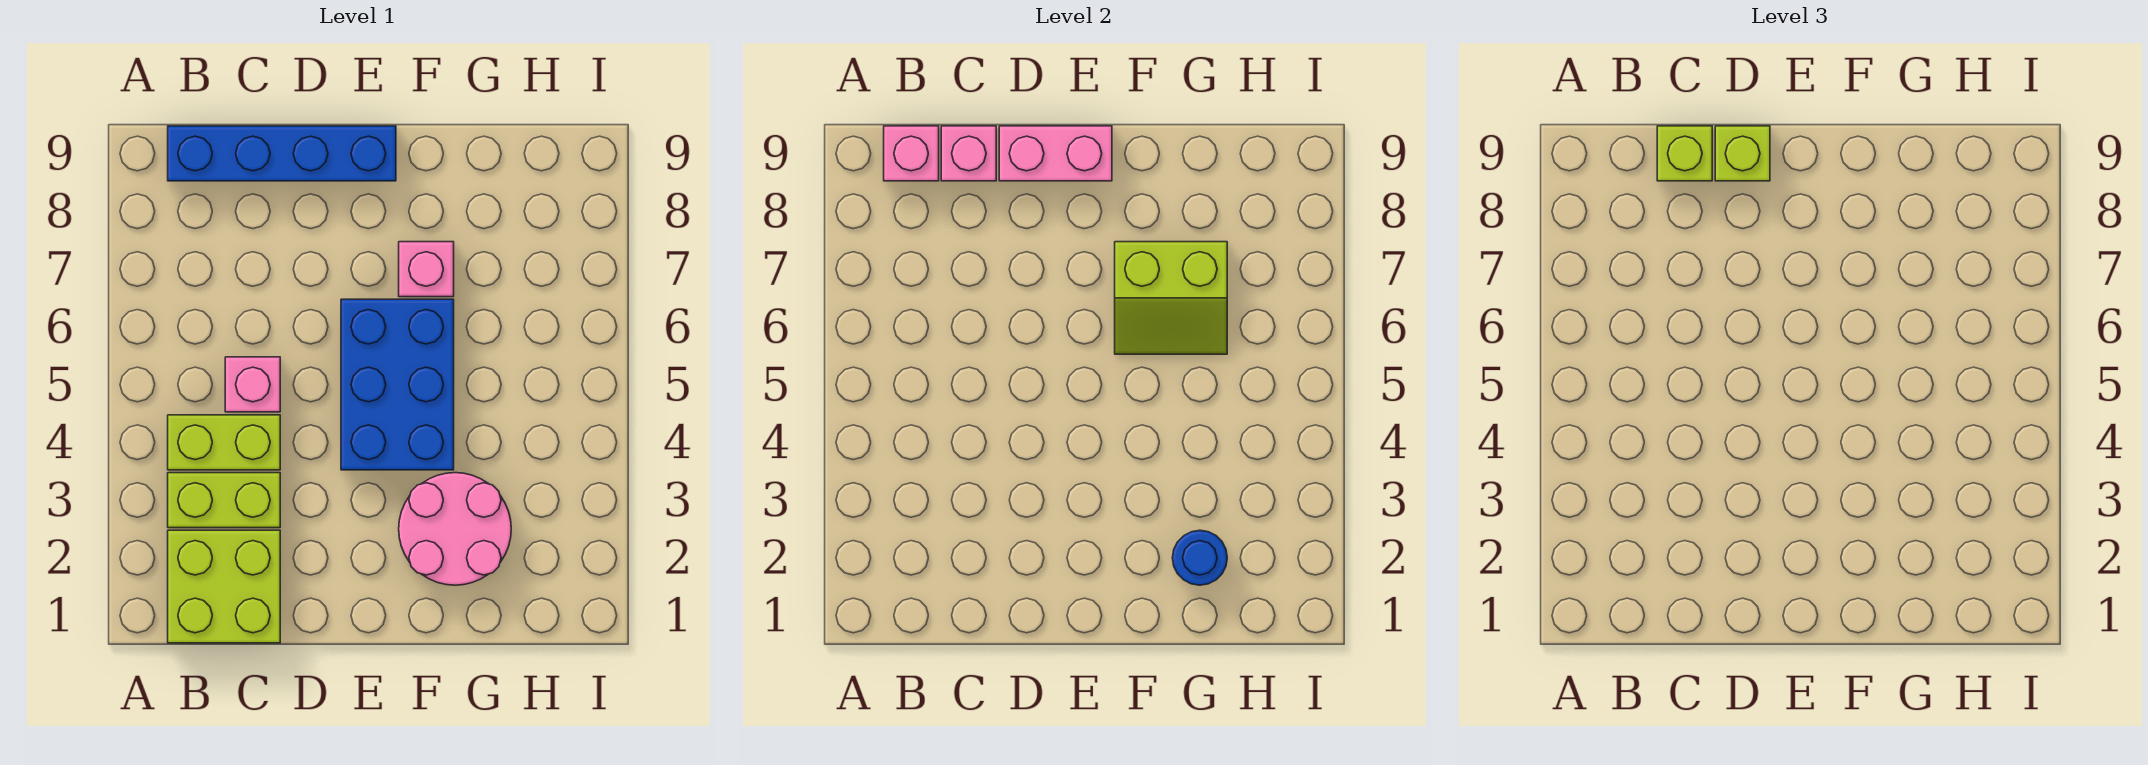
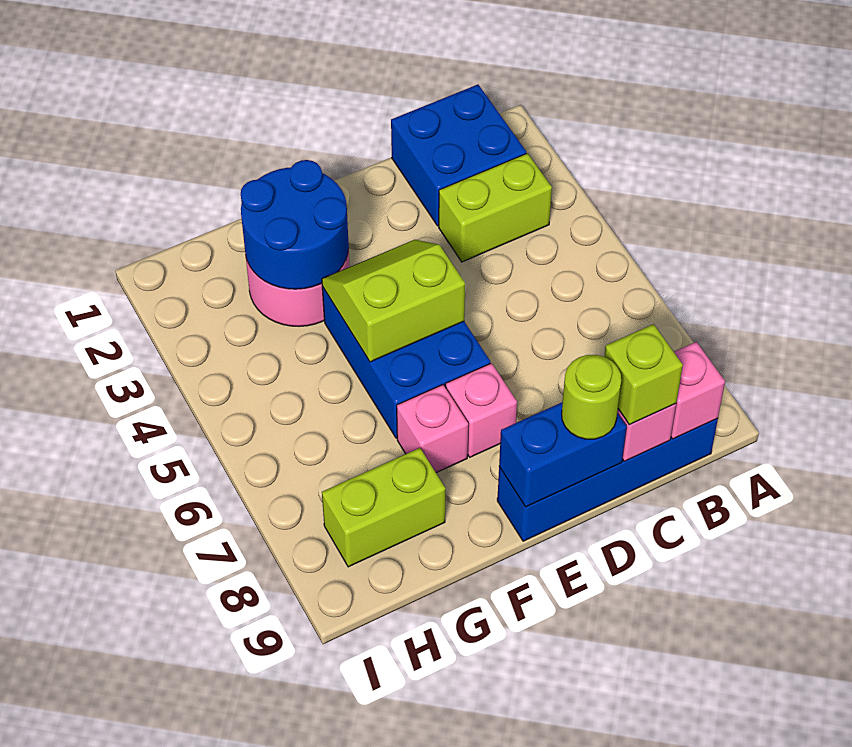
lime brick B1:C2 level 1 -> blue brick B1:C2 level 1
lime brick B4:C4 level 1 -> lime brick G8:H8 level 1
pink brick C5 level 1 -> pink brick E7 level 1
pink brick D9:E9 level 2 -> blue brick D9:E9 level 2
lime brick D9 level 3 -> lime round brick D9 level 3
lime slope F6:G7 level 2 top 7 -> lime slope E4:F5 level 2 top 5
blue round brick G2 level 2 -> blue round brick F2:G3 level 2

